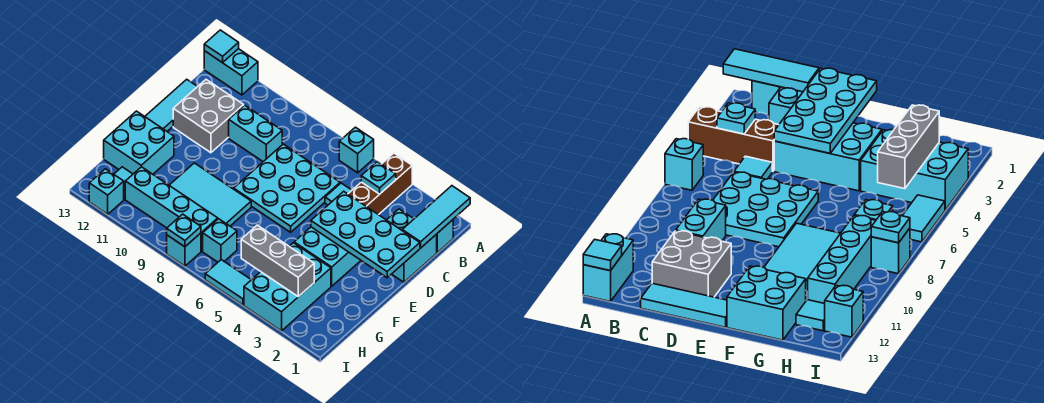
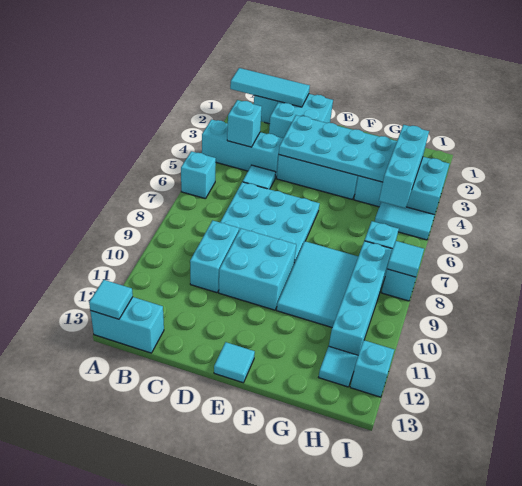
brown brick A4:C4 level 1 -> cyan brick A4:C4 level 1
cyan brick A12:A13 level 1 -> cyan brick A13:B13 level 1
cyan plate B4 level 2 -> cyan brick B4 level 2
grey brick C11:D12 level 1 -> none
cyan tile C13:E13 level 1 -> cyan tile E13 level 1
cyan plate D1:E4 level 2 -> cyan plate D3:G4 level 2
cyan brick F12:G13 level 1 -> cyan brick D9:E10 level 1
grey brick H3:H5 level 2 -> cyan brick H3:H5 level 2
cyan tile I5:I6 level 1 -> cyan tile H5:I5 level 1
cyan plate I8 level 2 -> cyan tile I8 level 2

